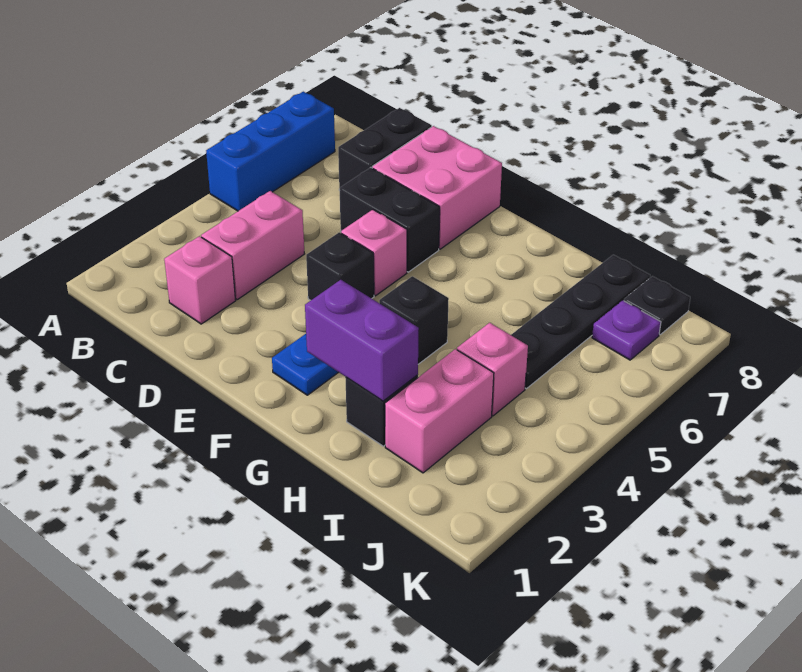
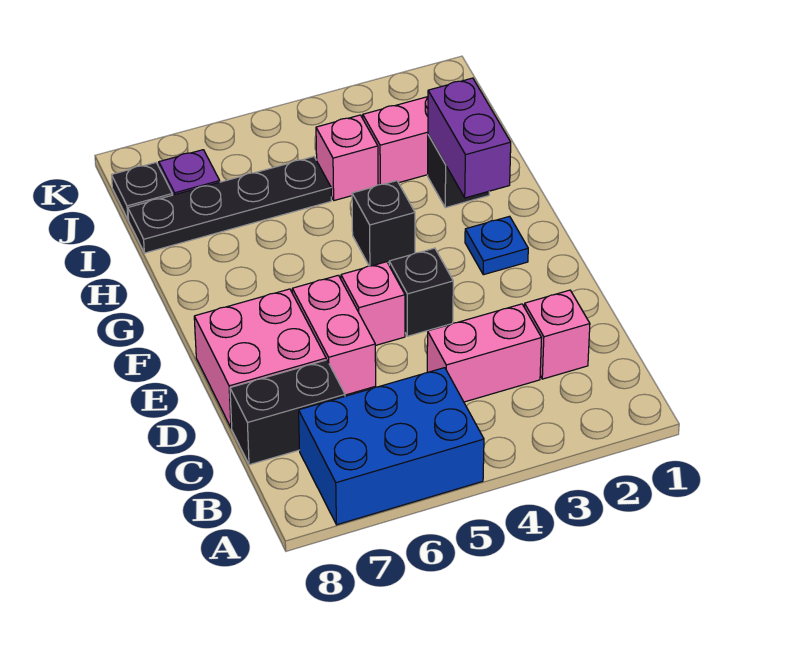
blue brick A5:A7 level 1 -> blue brick A5:B7 level 1
black brick D6:E6 level 1 -> pink brick D6:E6 level 1

